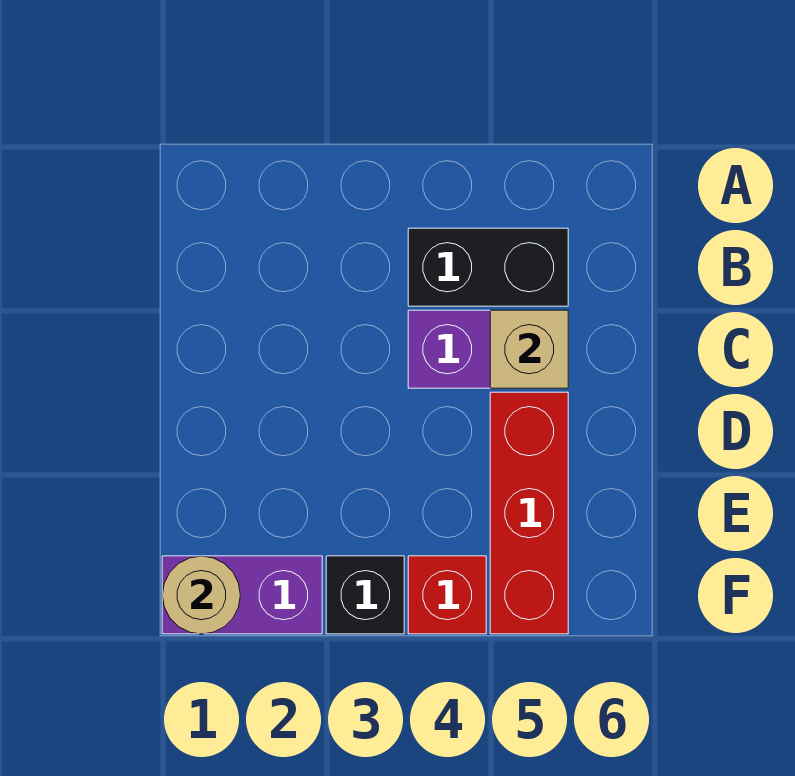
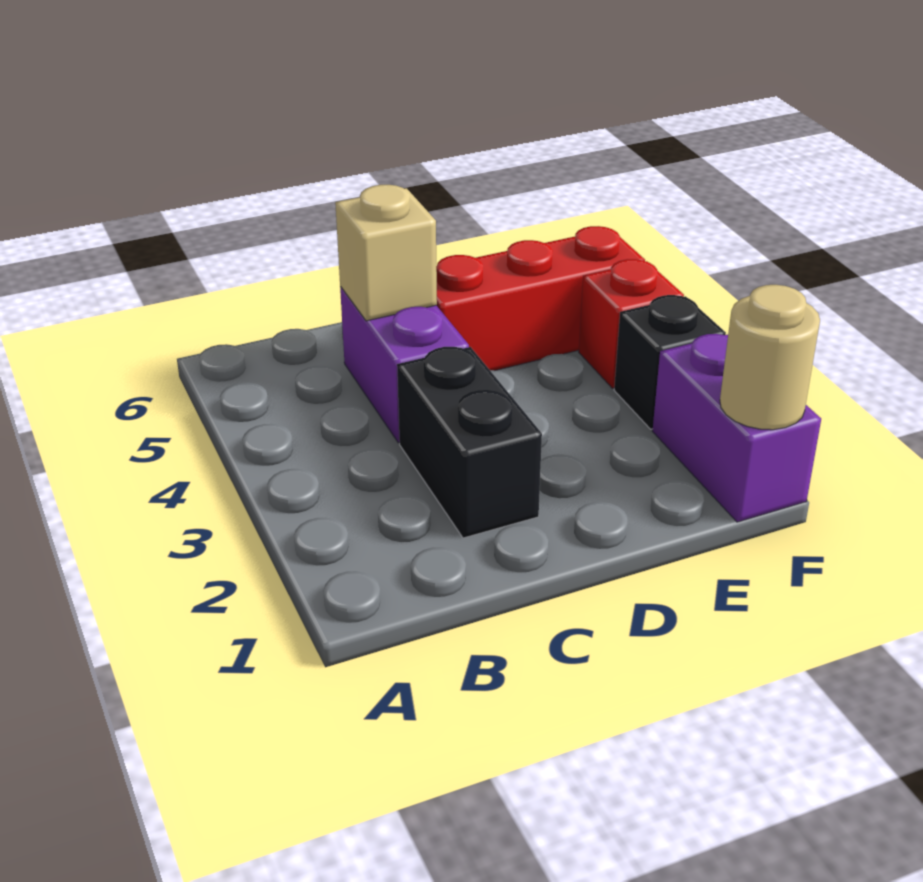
black brick B4:B5 level 1 -> black brick C2:C3 level 1

